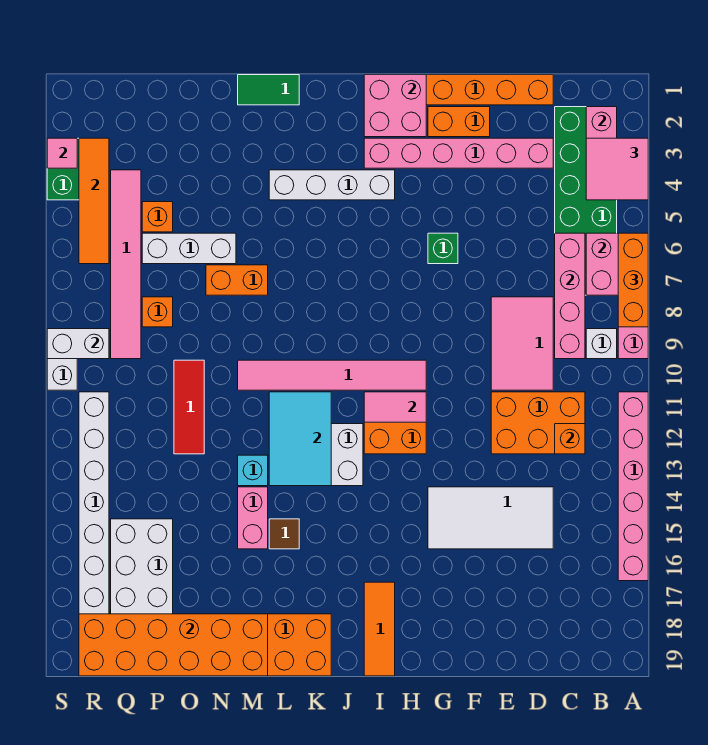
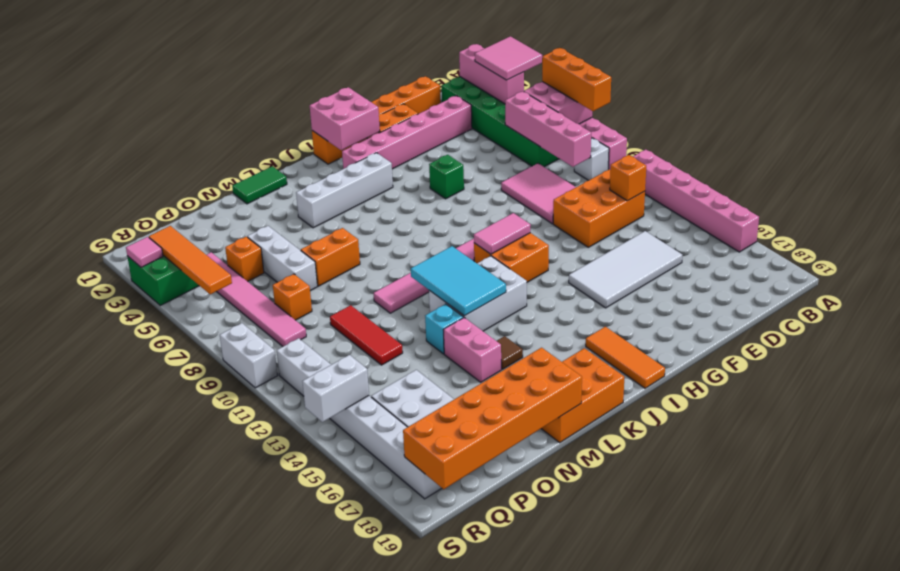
white brick N6:P6 level 1 -> white brick O5:O7 level 1
white brick R9:S9 level 2 -> white brick R14:S14 level 2

